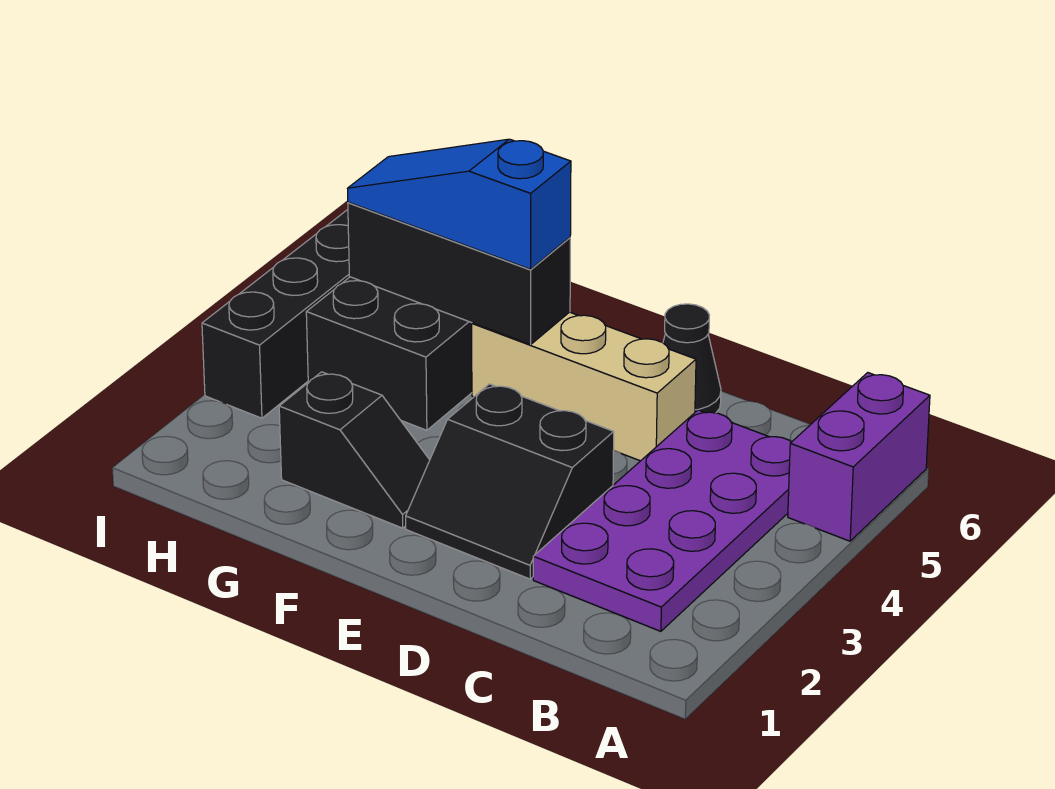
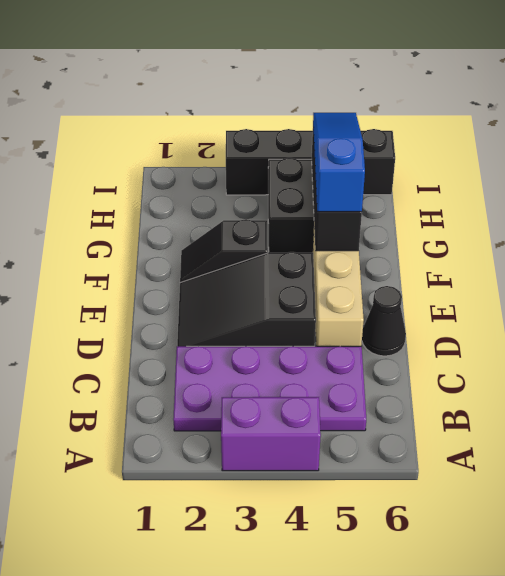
purple brick A5:A6 level 1 -> purple brick A3:A4 level 1
black slope D2:E3 level 1 top 3 -> black slope D2:E4 level 1 top 4
black slope F2:G2 level 1 top G -> black slope F2:F3 level 1 top 3

